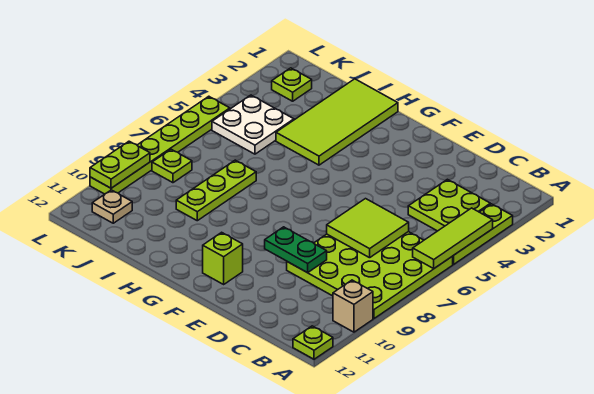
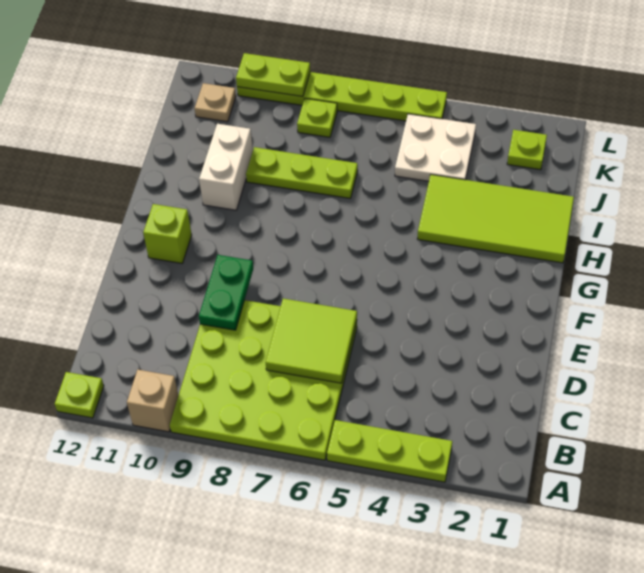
lime tile A4:A6 level 2 -> none
lime plate B3:C4 level 1 -> none
none -> white brick H10:I10 level 1

